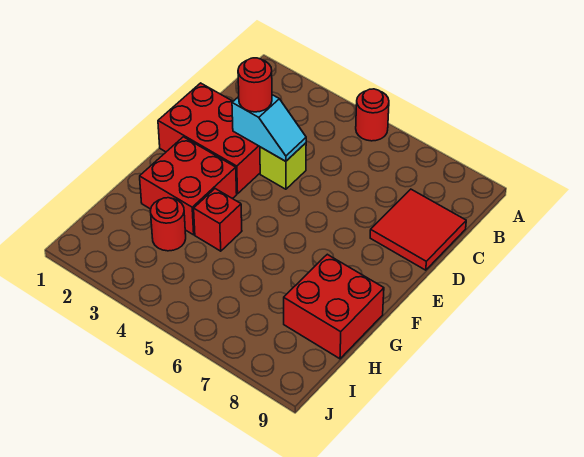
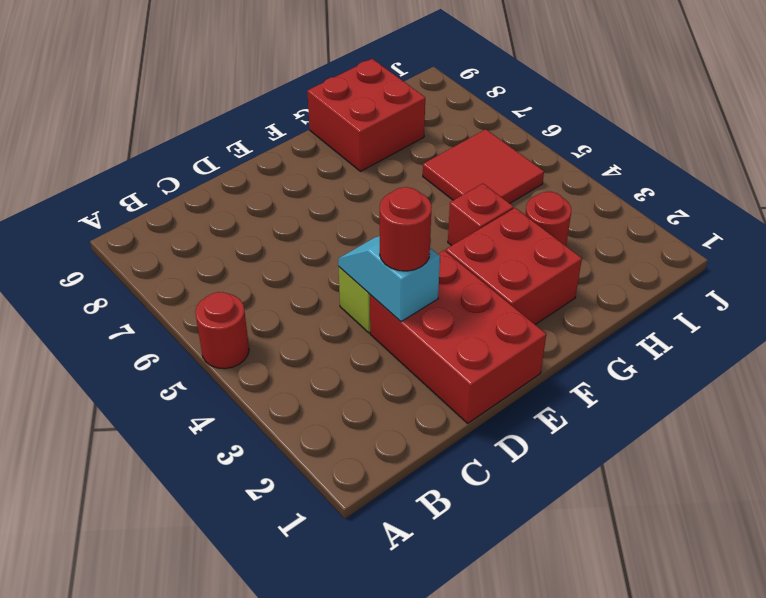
red tile C8:D9 level 1 -> red tile H5:I6 level 1

